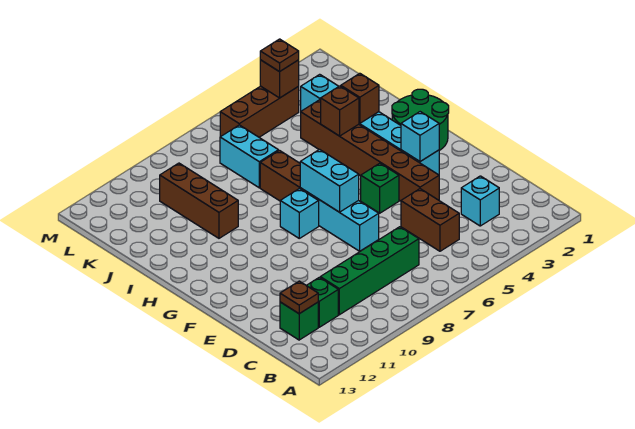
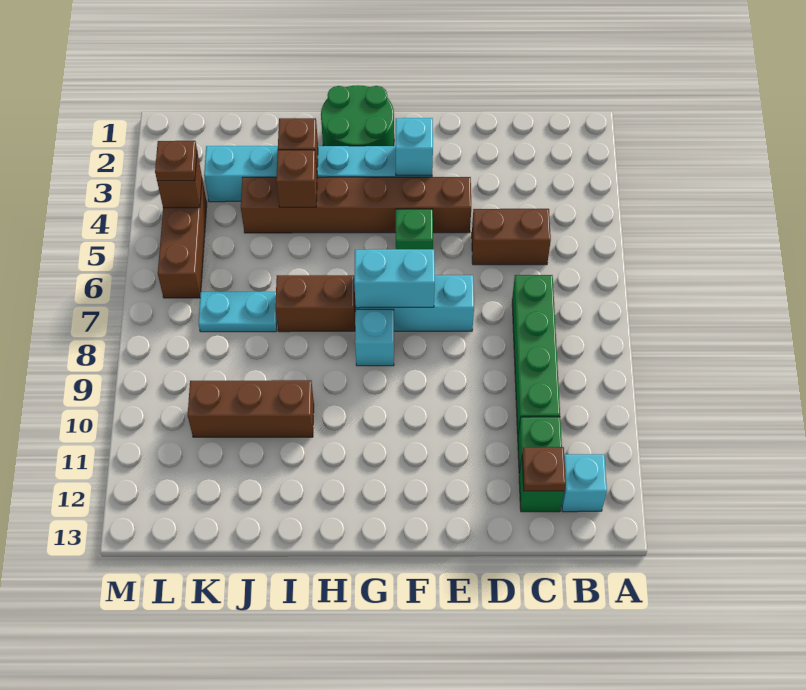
cyan brick C3 level 1 -> cyan brick B12 level 1
cyan brick J7:K7 level 1 -> cyan plate J7:K7 level 1

